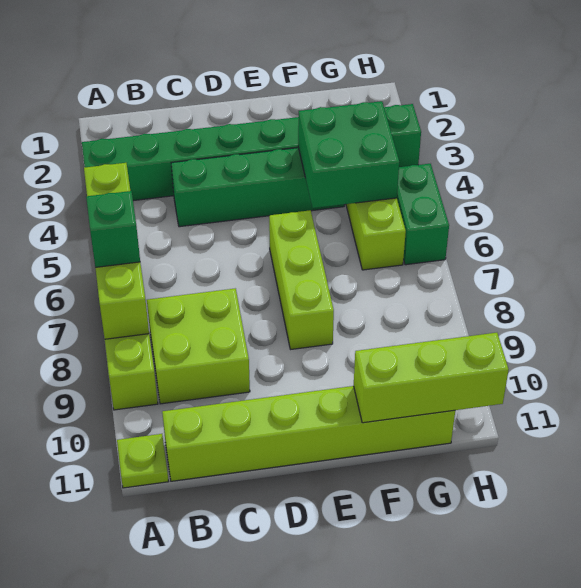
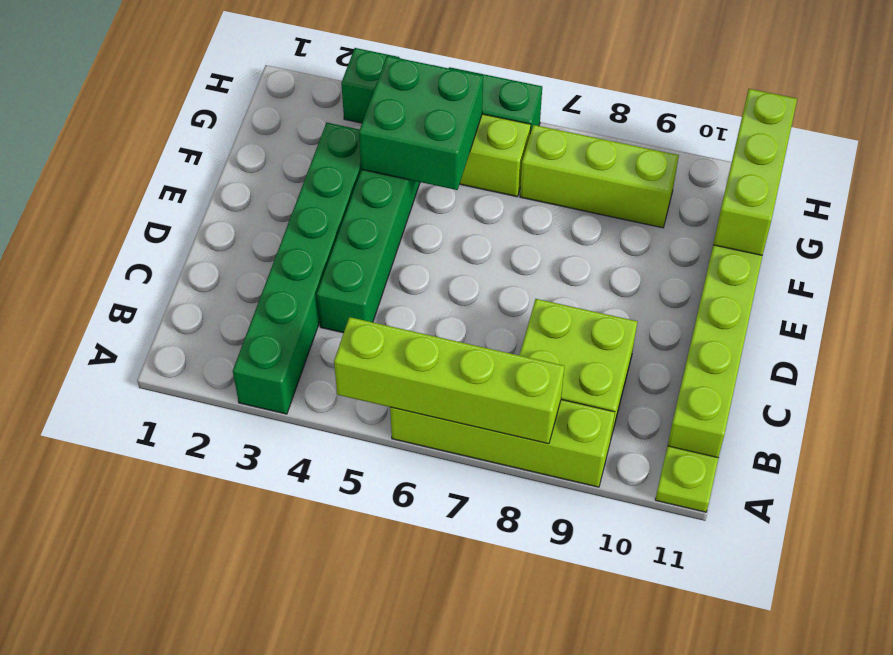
green brick A7 level 3 -> none
lime brick E6:E8 level 1 -> lime brick G7:G9 level 1

